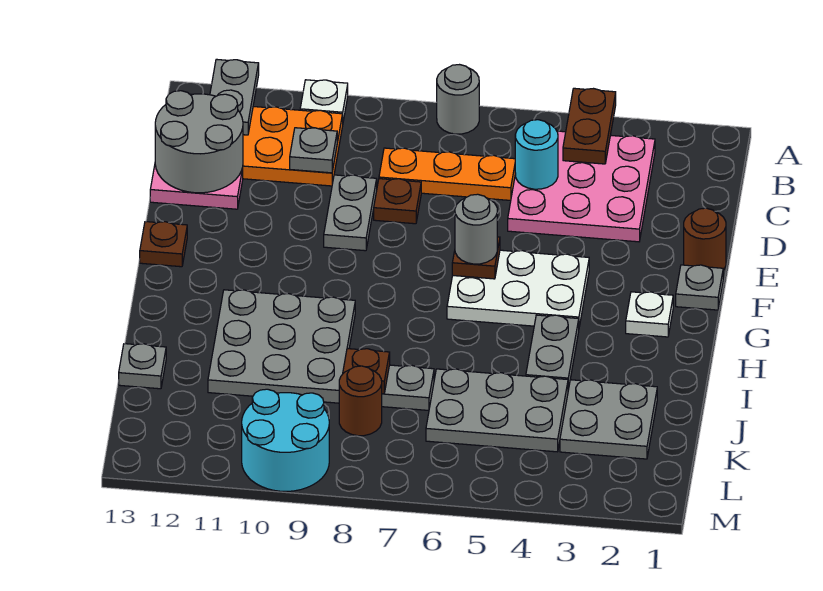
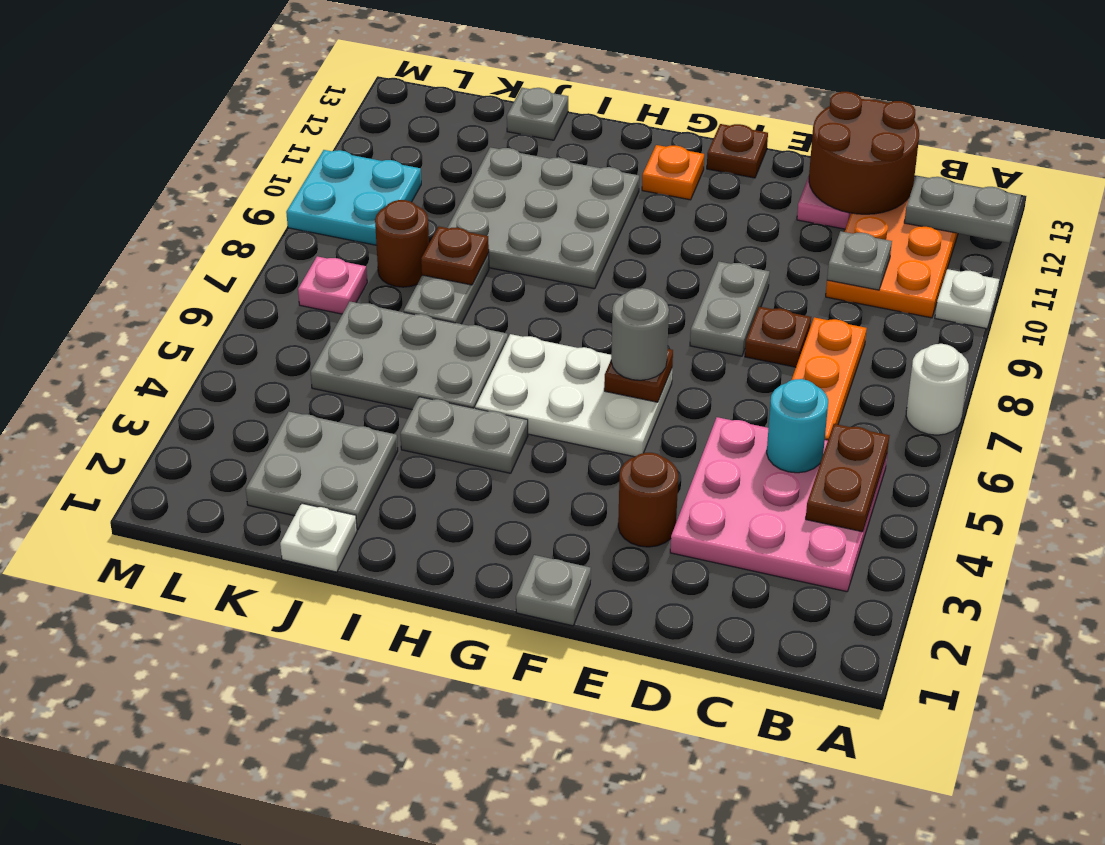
brown plate A4:B4 level 2 -> brown plate B4:B5 level 2
grey round brick A7 level 1 -> white round brick A7 level 1
grey round brick C12:D13 level 2 -> brown round brick C12:D13 level 2
grey plate D9:E9 level 1 -> grey plate E8:E9 level 1
brown round brick E1 level 1 -> brown round brick E3 level 1
white plate F4:G6 level 1 -> white plate F5:H6 level 1
white plate G2 level 1 -> white plate J1 level 1
none -> orange plate G12 level 1
grey plate J4:K6 level 1 -> grey plate I5:K6 level 1
none -> pink plate L7 level 1
cyan round brick L9:M10 level 1 -> cyan plate L9:M10 level 1

